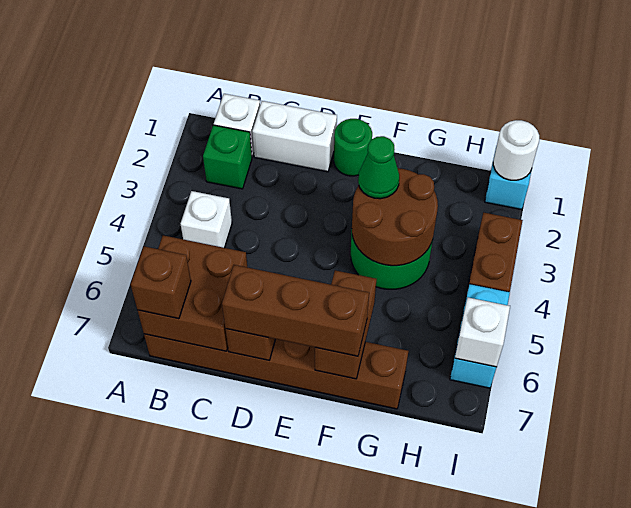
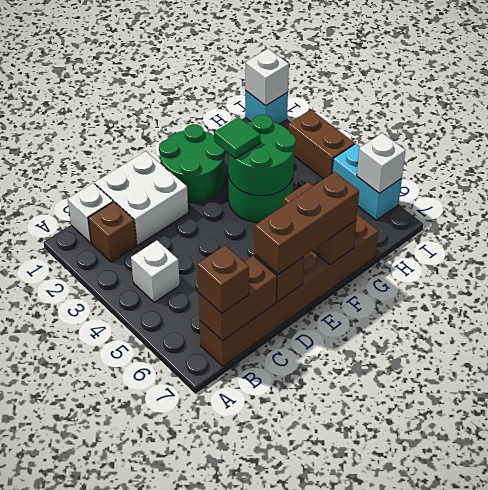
green brick B2 level 1 -> brown brick B2 level 1
brown brick B6:C7 level 2 -> brown brick B7:C7 level 2
white brick C1:D1 level 1 -> white brick C1:D2 level 1
green round brick E1 level 1 -> green round brick E1:F2 level 1
brown round brick F3:G4 level 2 -> green round brick F3:G4 level 2
green cone F3 level 3 -> green tile F3 level 3
white round brick I1 level 2 -> white brick I1 level 2

